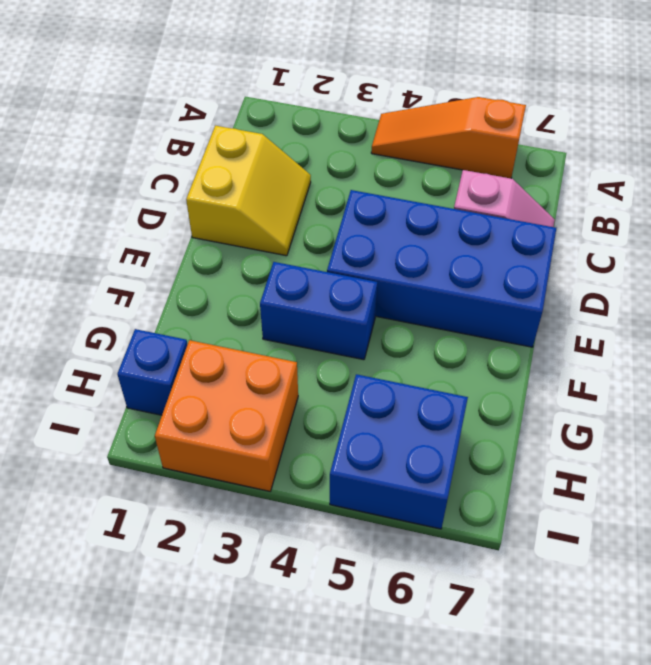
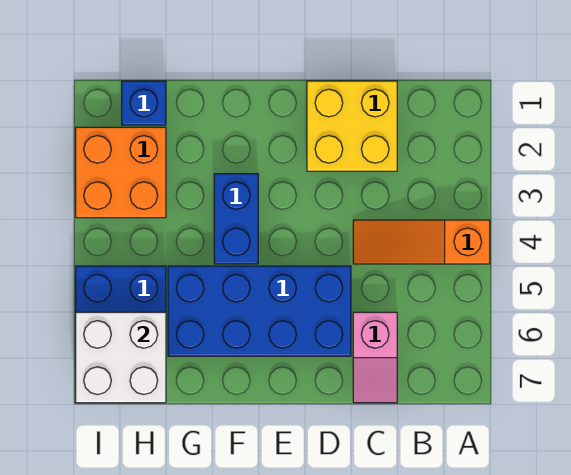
orange slope A4:A6 level 1 top 6 -> orange slope A4:C4 level 1 top A
yellow slope C1:D2 level 1 top 1 -> yellow brick C1:D2 level 1
blue brick D4:E7 level 1 -> blue brick D5:G6 level 1
none -> white brick H6:I7 level 2

